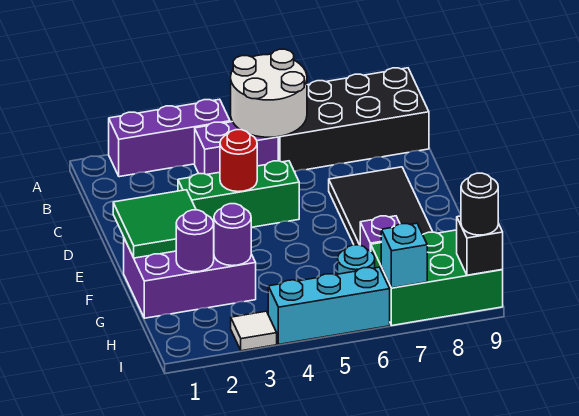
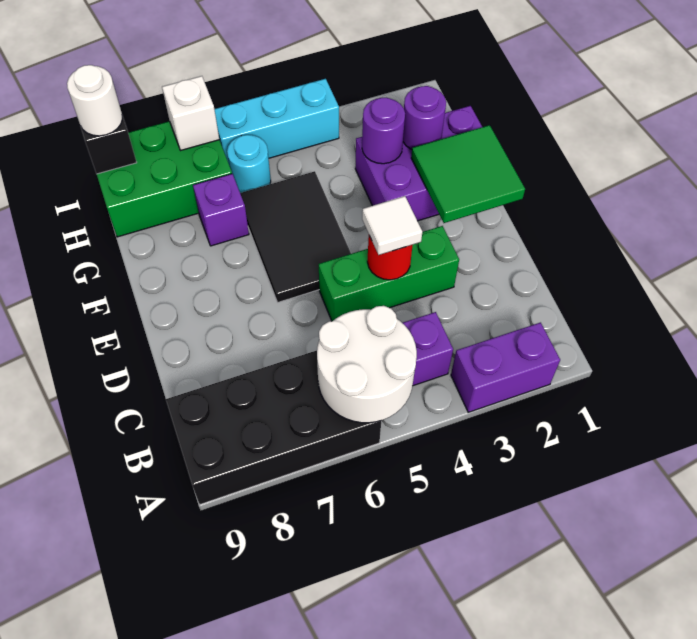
purple brick A2:A4 level 1 -> purple brick A2:A3 level 1
black tile D7:F8 level 1 -> black tile E5:G6 level 1
white tile I3 level 1 -> white tile D4 level 3
cyan brick I7 level 2 -> white brick I7 level 2
black round brick I9 level 3 -> white round brick I9 level 3

